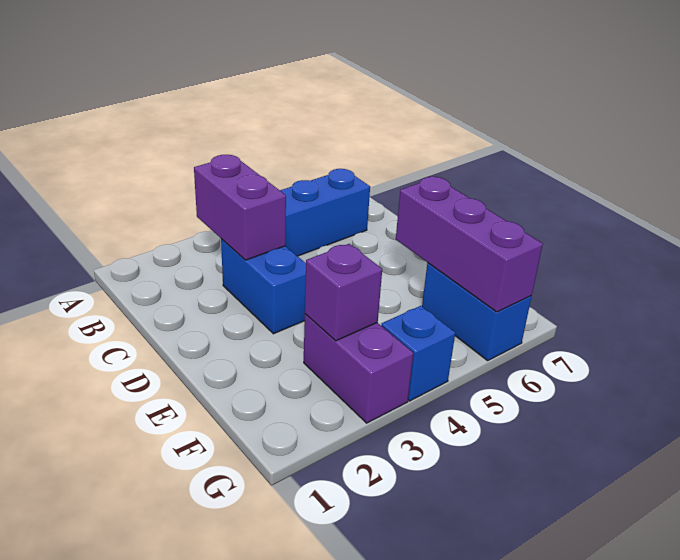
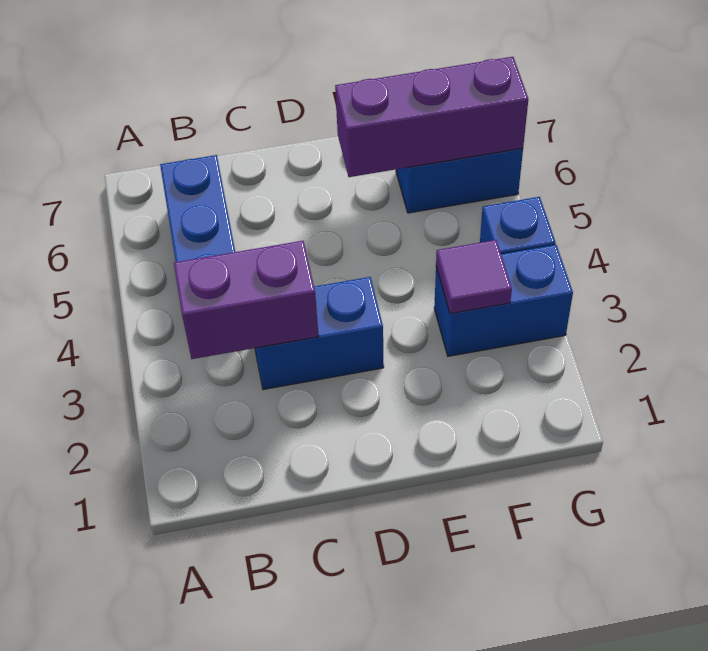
purple brick F3:G3 level 1 -> blue brick F3:G3 level 1
purple brick F3 level 2 -> purple tile F3 level 2

